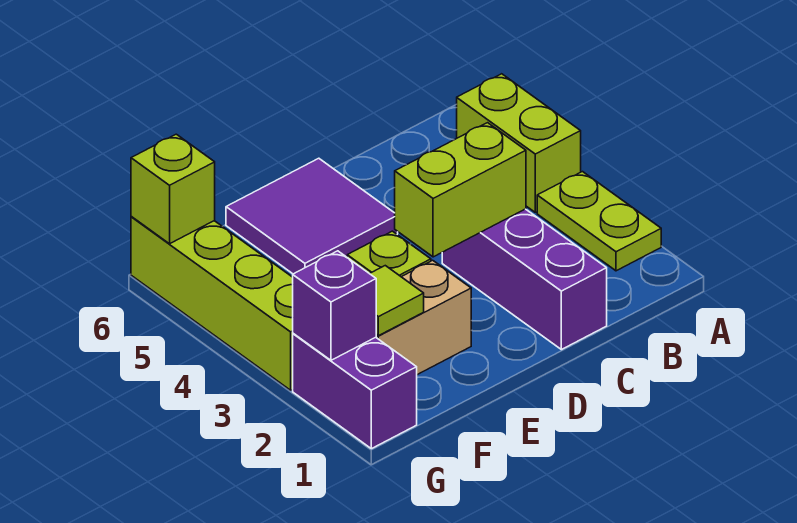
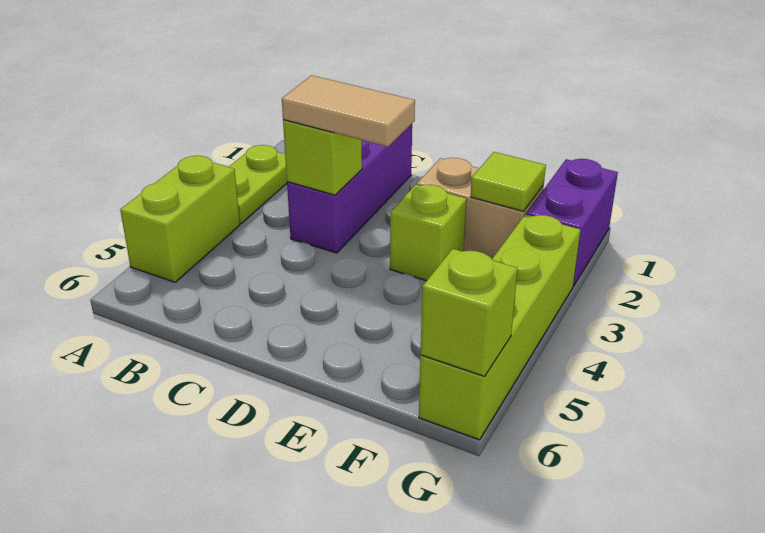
lime brick C3:D3 level 2 -> lime brick C3 level 2
none -> tan tile C3:D3 level 3
purple tile D5:E6 level 1 -> none
purple brick G2 level 2 -> none

